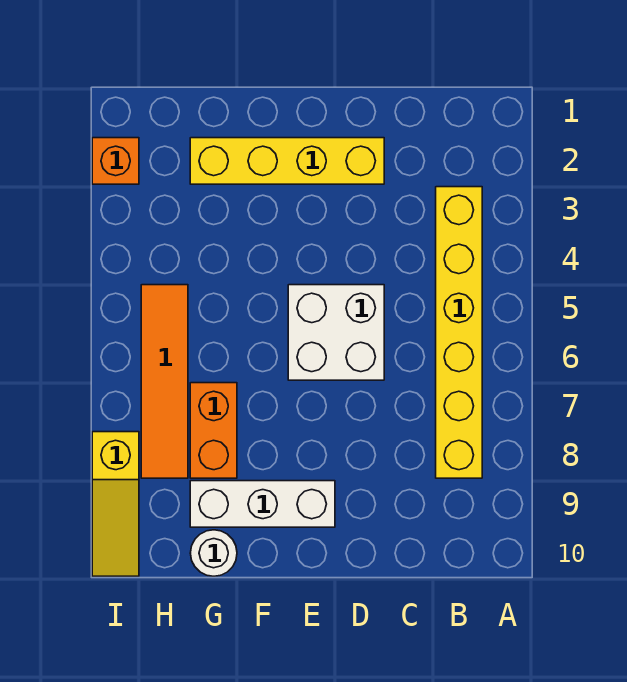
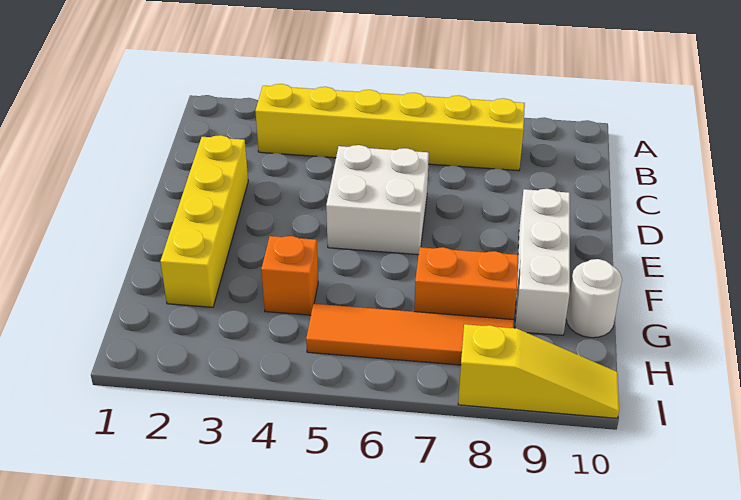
orange brick I2 level 1 -> orange brick G4 level 1

